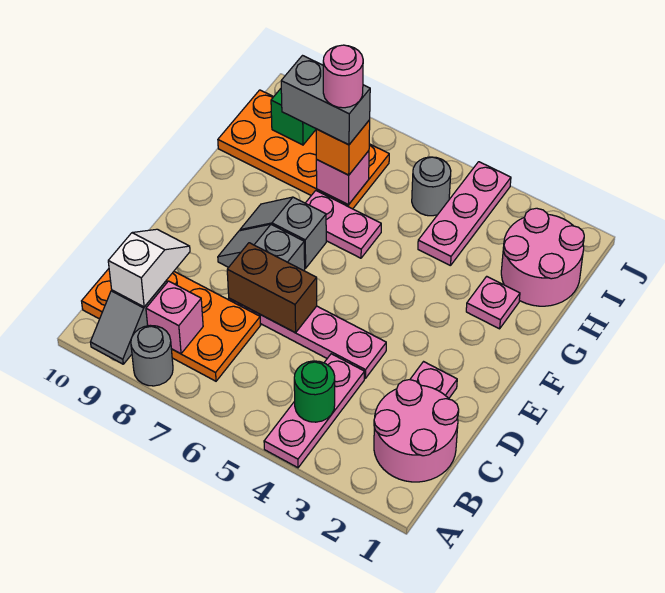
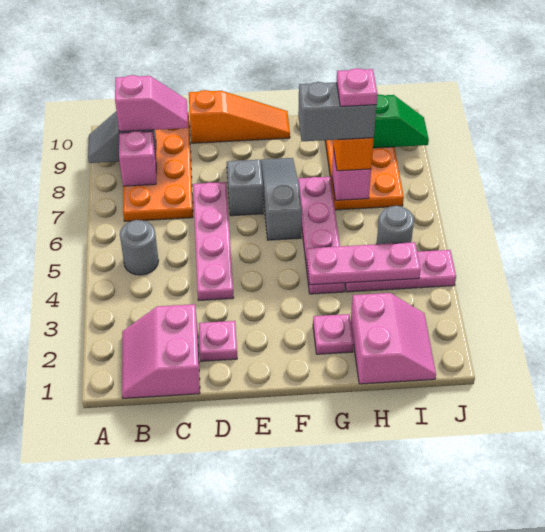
pink plate A4:C4 level 1 -> pink plate G4:I4 level 2
grey round brick A8 level 1 -> grey round brick B5 level 1
pink round brick B1:C2 level 1 -> pink slope B1:C2 level 1 top C
green round brick B4 level 2 -> none
white slope B9:C9 level 3 top B -> pink slope B9:C9 level 3 top B
brown brick D6:D7 level 2 -> none
none -> orange slope D10:F10 level 1 top D
grey slope F7:F8 level 1 top 7 -> grey slope F6:F8 level 1 top 6
pink plate G6:G7 level 1 -> pink plate G4:G7 level 1
pink round brick H1:I2 level 1 -> pink slope H1:I2 level 1 top H
grey brick H7:H8 level 4 -> grey brick G7:H7 level 4
pink round brick H7 level 5 -> pink plate H7 level 5

